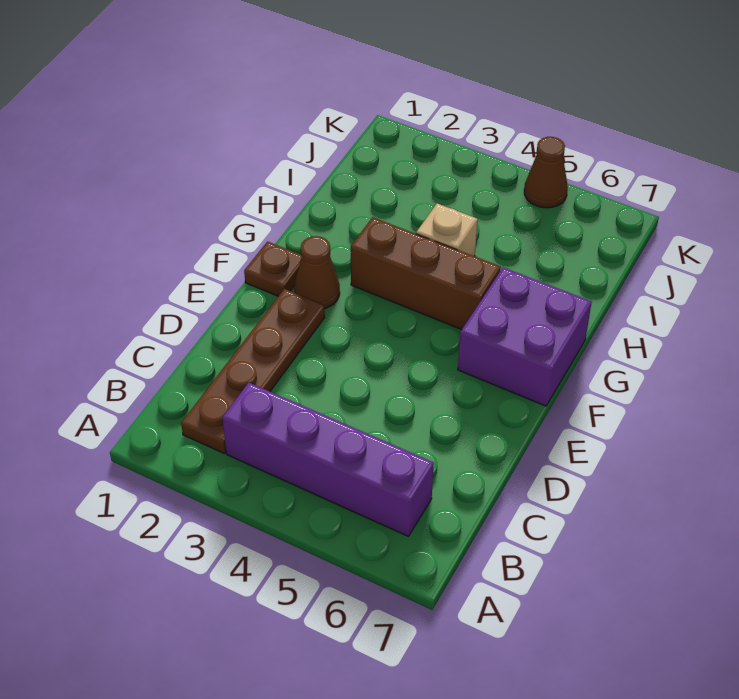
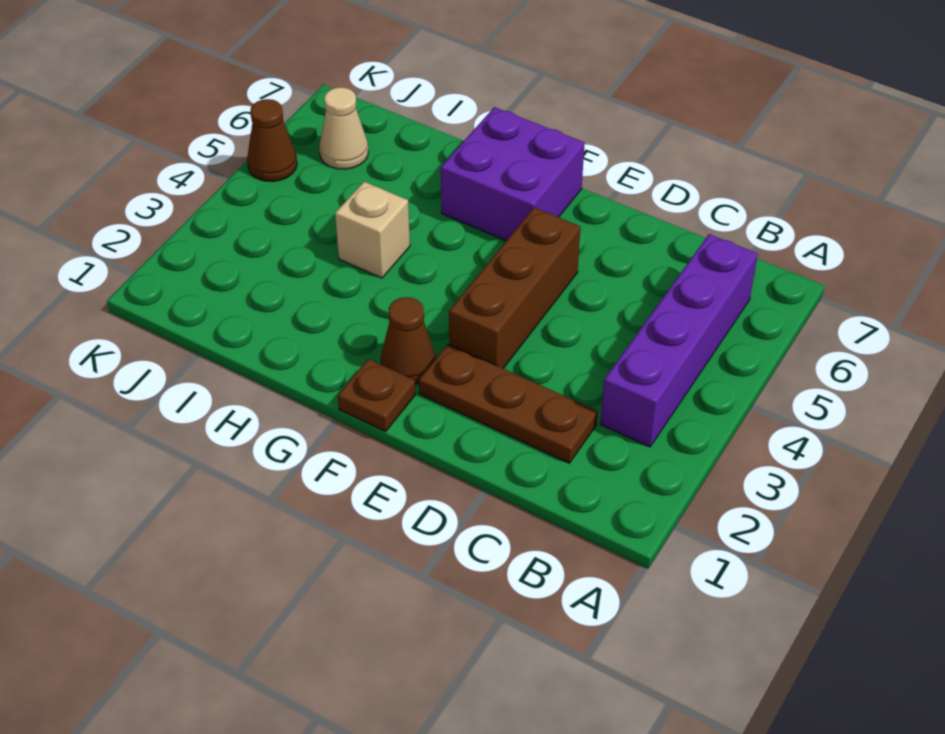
brown plate B2:E2 level 1 -> brown plate C2:E2 level 1
brown brick G3:G5 level 1 -> brown brick E3:E5 level 1
none -> tan cone J6 level 1

